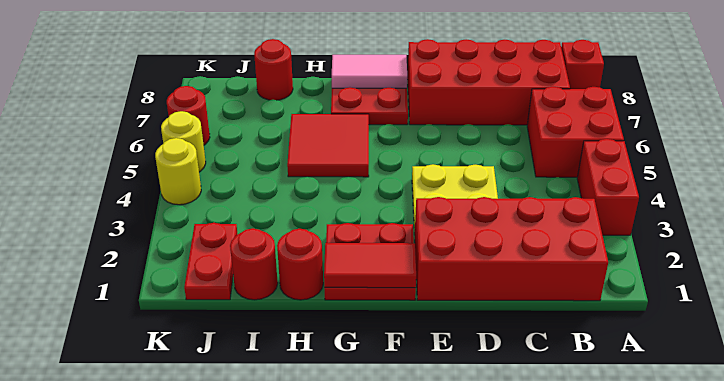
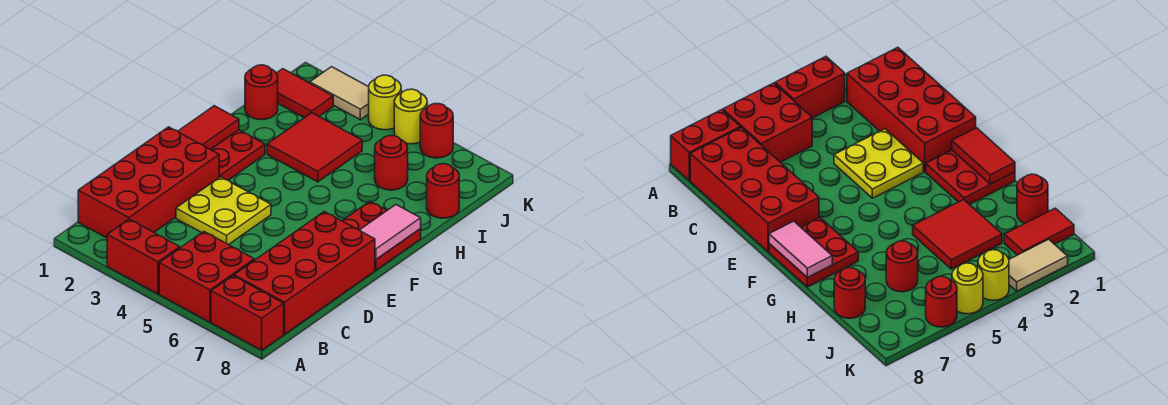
red brick A8 level 1 -> red brick A7:A8 level 1
red tile G5:H6 level 1 -> red tile H3:I4 level 1
red round brick H1 level 1 -> red round brick I6 level 1
red plate J1:J2 level 1 -> red tile J1:J2 level 1
none -> tan tile K2:K3 level 1

